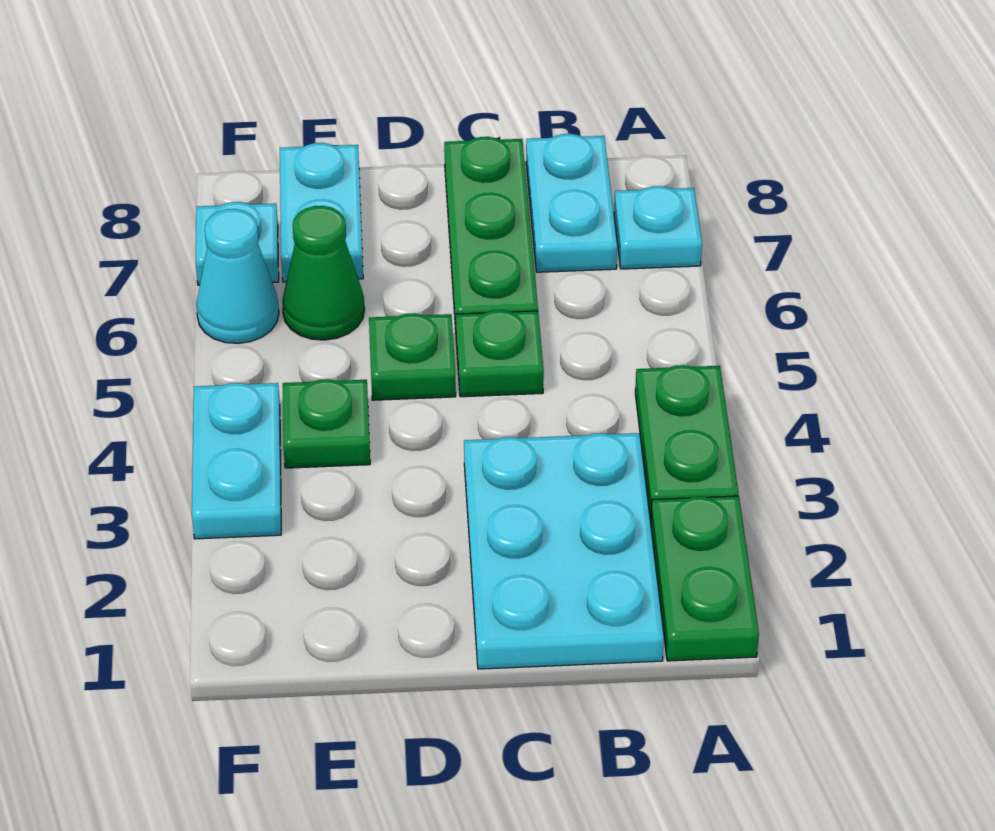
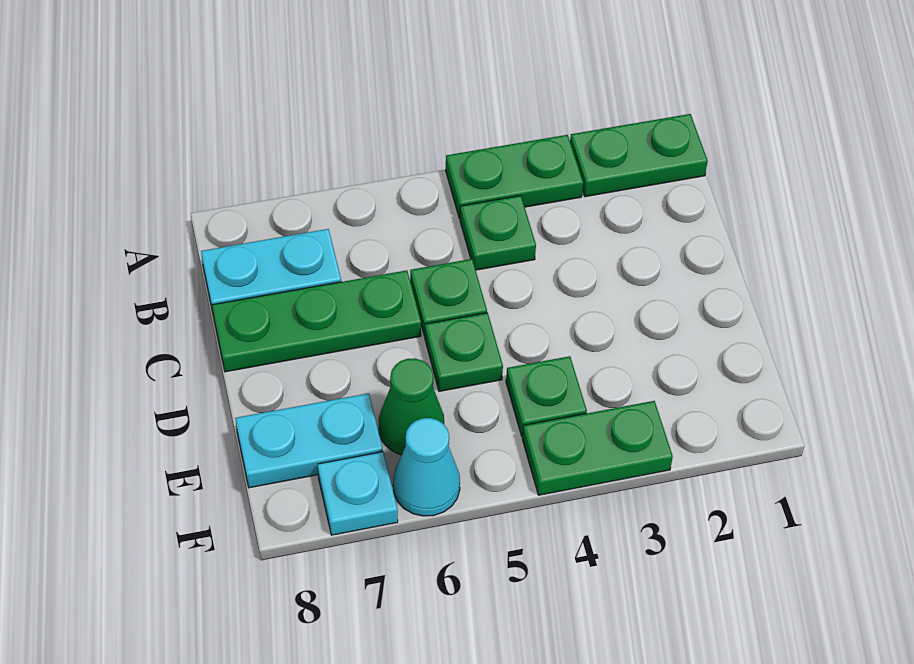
cyan plate A7 level 1 -> none
cyan plate B1:C3 level 1 -> none
none -> green plate B4 level 1
cyan plate F3:F4 level 1 -> green plate F3:F4 level 1

